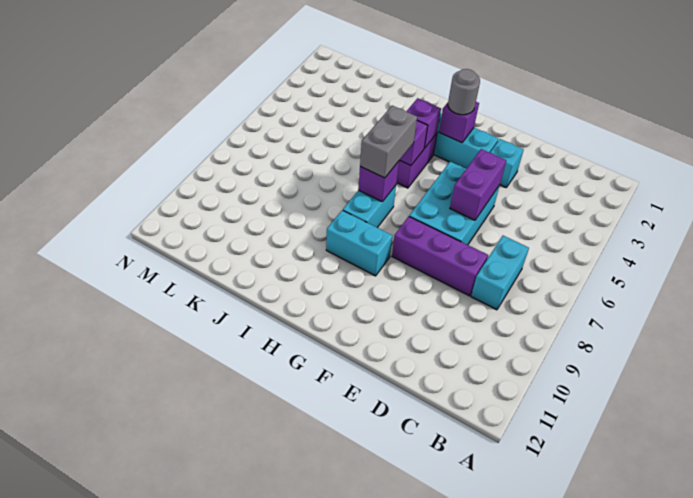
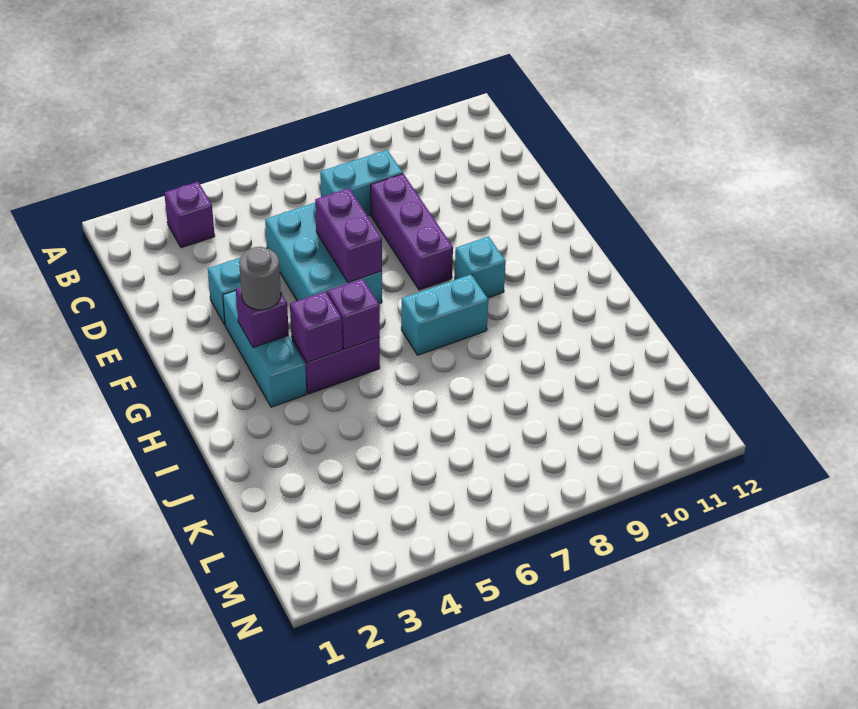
cyan brick E5:F7 level 1 -> cyan brick D5:F6 level 1
purple brick E5:E6 level 2 -> purple brick E6:F6 level 2
cyan brick G9:H9 level 1 -> cyan brick G9 level 1
grey brick H6:H7 level 3 -> none
purple brick H7 level 2 -> purple brick B3 level 1

